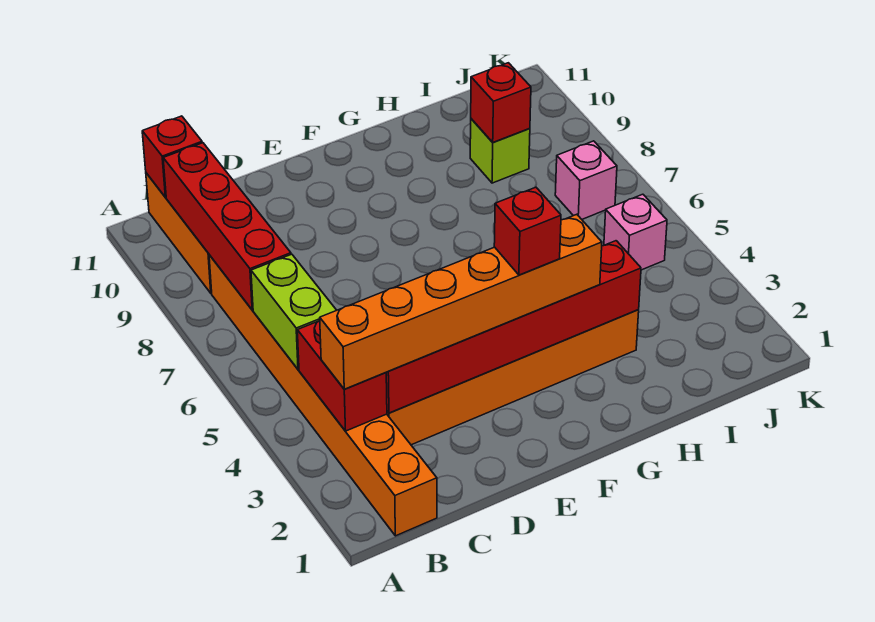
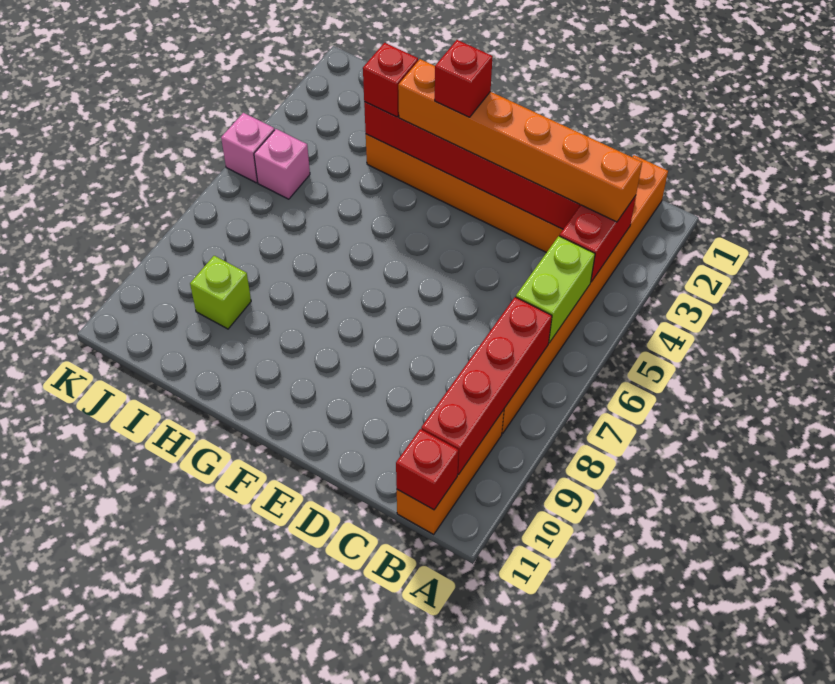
red brick I9 level 2 -> red brick H3 level 3
pink brick J7 level 1 -> pink brick K5 level 1

